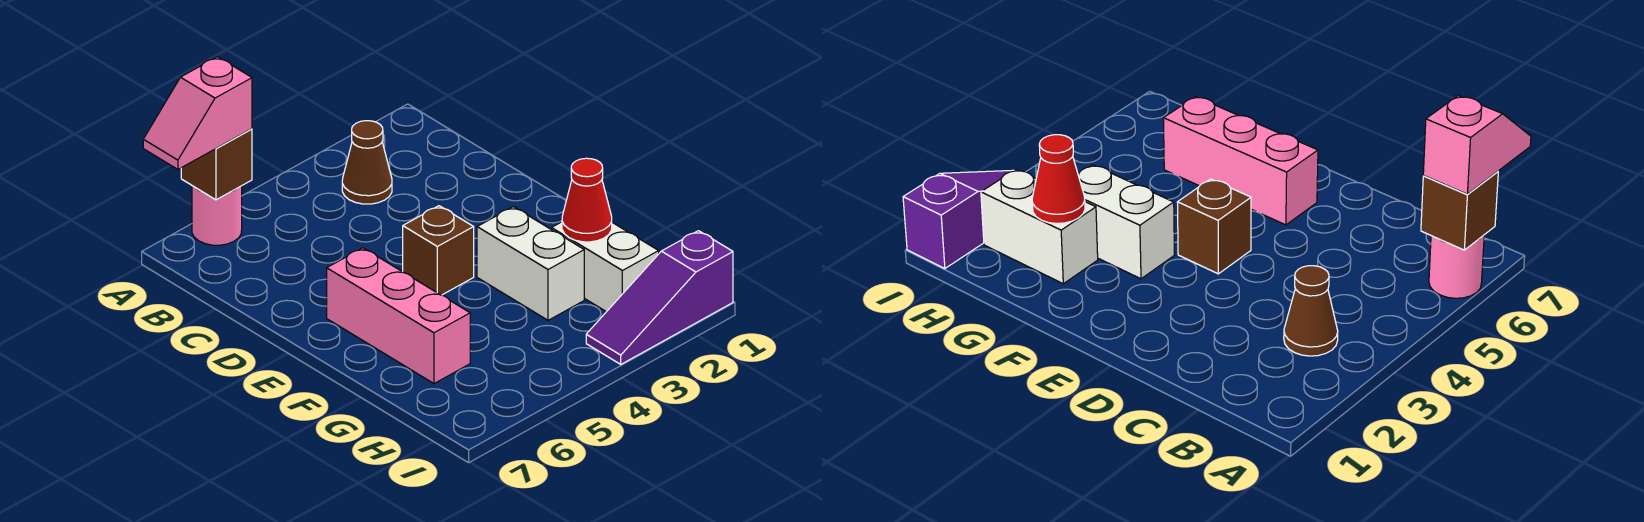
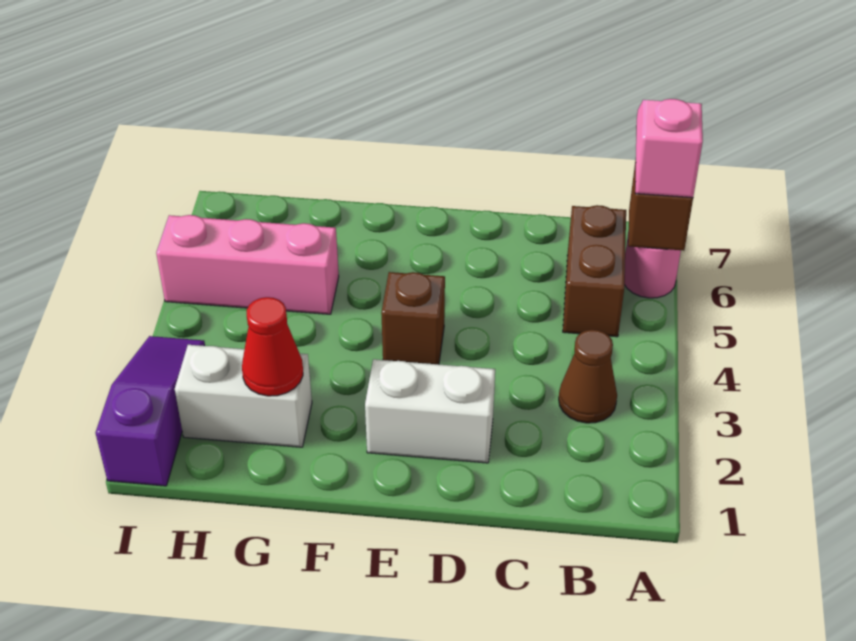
none -> brown brick B5:B6 level 1
pink brick E6:G6 level 1 -> pink brick G5:I5 level 1
white brick F3:G3 level 1 -> white brick D2:E2 level 1

